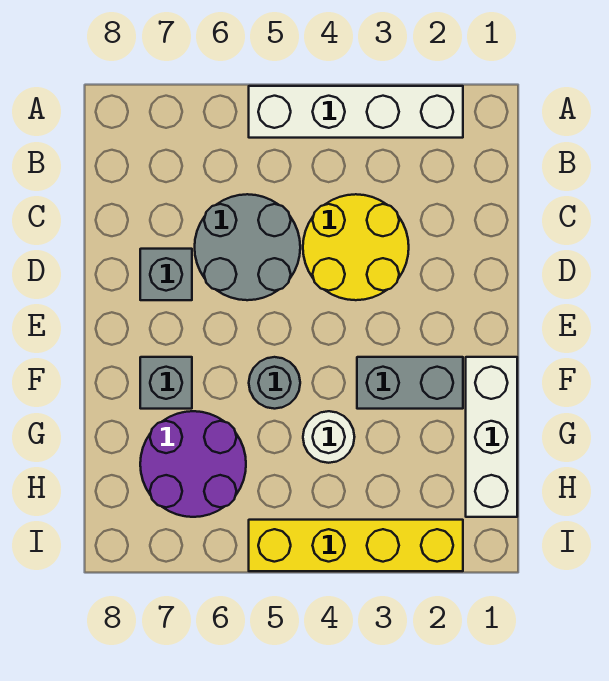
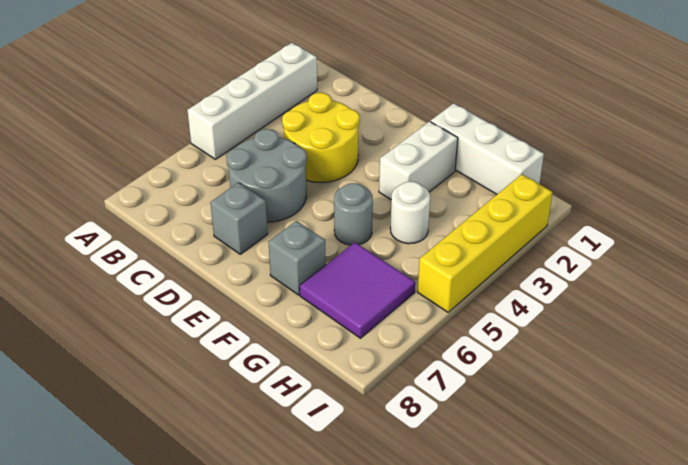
grey brick F2:F3 level 1 -> white brick F2:F3 level 1
purple round brick G6:H7 level 1 -> purple tile G6:H7 level 1

